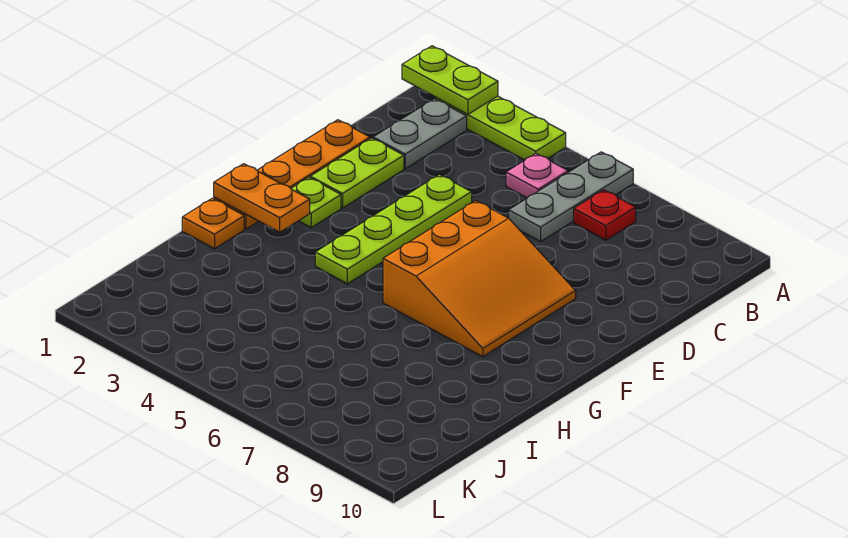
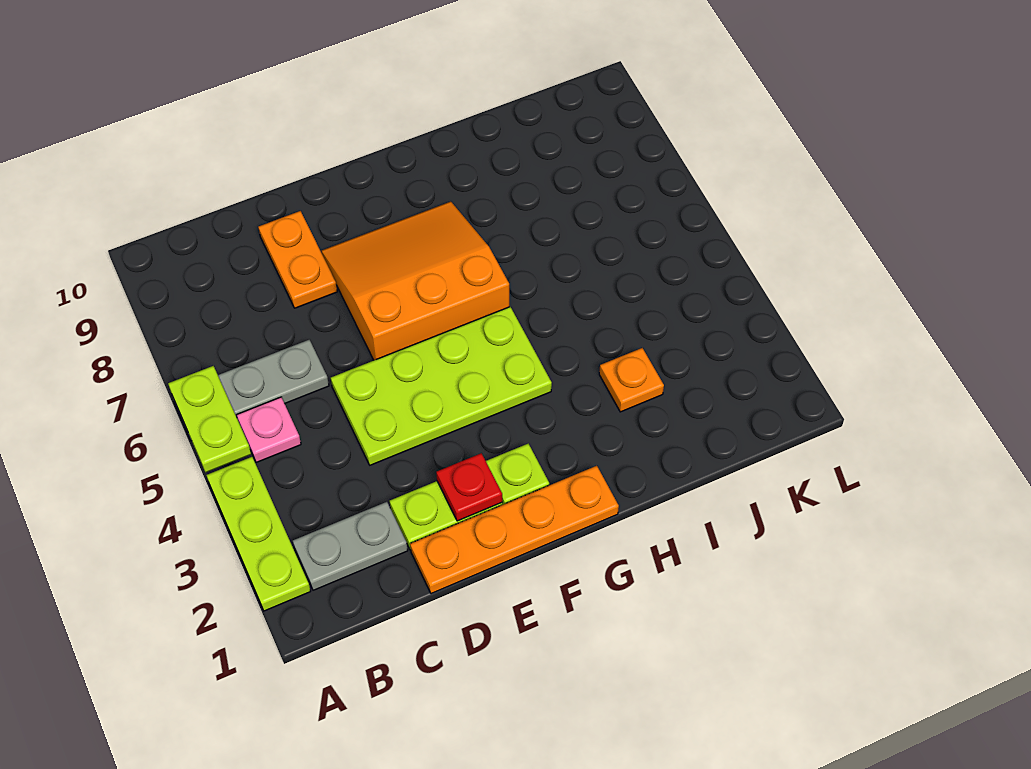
lime plate A1:A2 level 2 -> lime plate A5:A6 level 2
red plate B7 level 1 -> red plate E2 level 2
lime plate D4:G4 level 1 -> lime plate D4:G5 level 1
orange plate G1:G2 level 2 -> orange plate D8:D9 level 1
orange plate H1 level 1 -> orange plate I3 level 1

